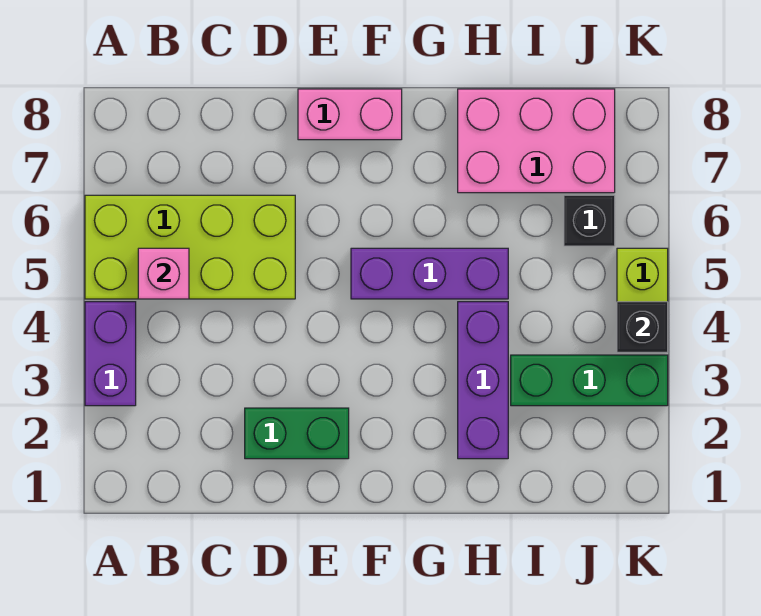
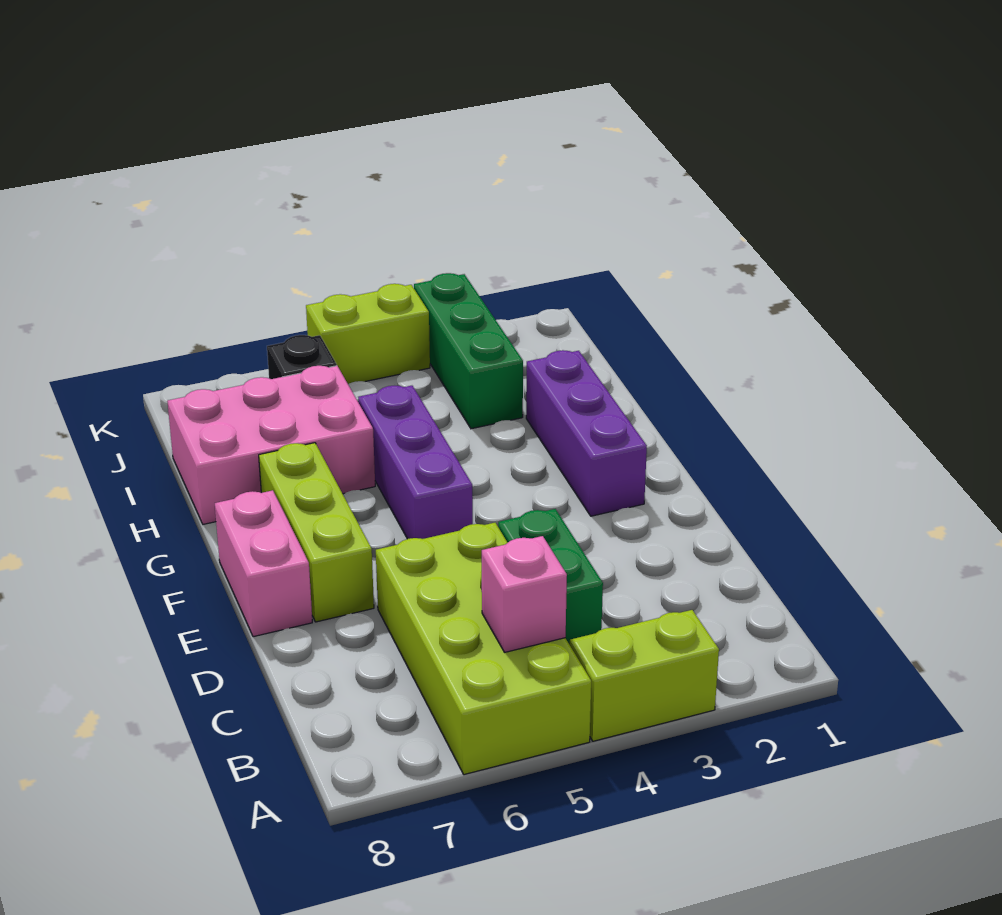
purple brick A3:A4 level 1 -> lime brick A3:A4 level 1
green brick D2:E2 level 1 -> green brick C4:D4 level 1
none -> lime brick E7:G7 level 1
purple brick H2:H4 level 1 -> purple brick F2:H2 level 1
pink brick H7:J8 level 1 -> pink brick H6:I8 level 1
black brick K4 level 2 -> none

